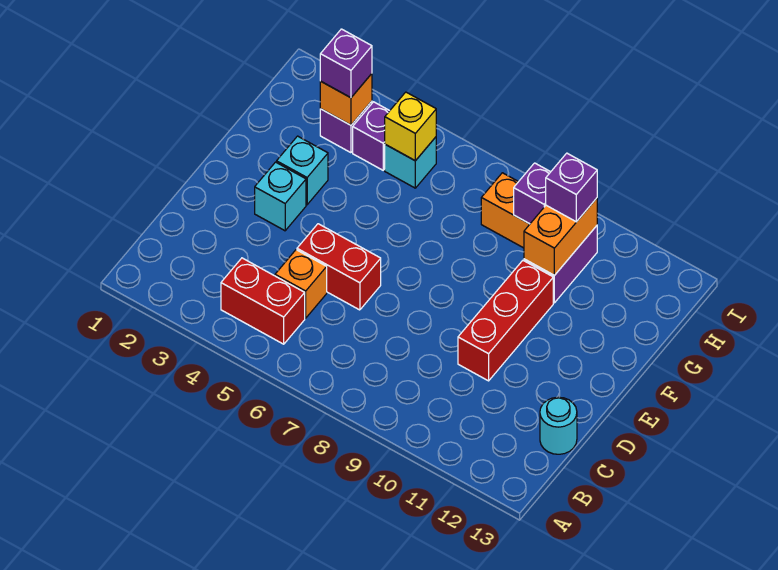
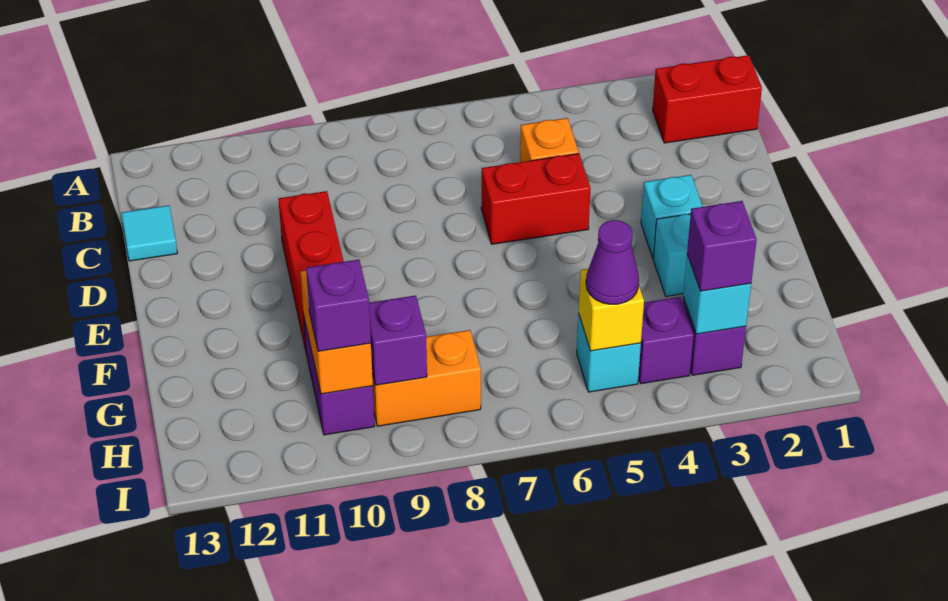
red brick B4:B5 level 1 -> red brick B1:B2 level 1
cyan round brick C13 level 1 -> cyan tile C13 level 1
orange brick H3 level 2 -> cyan brick H3 level 2
none -> purple cone H5 level 3

